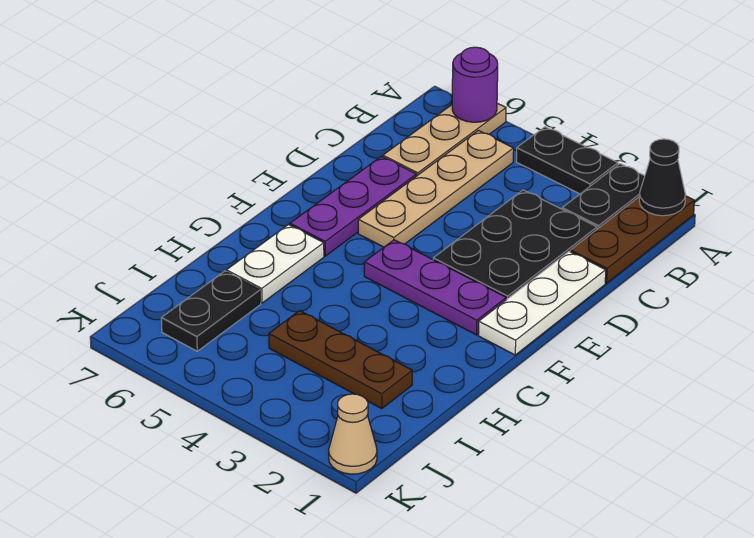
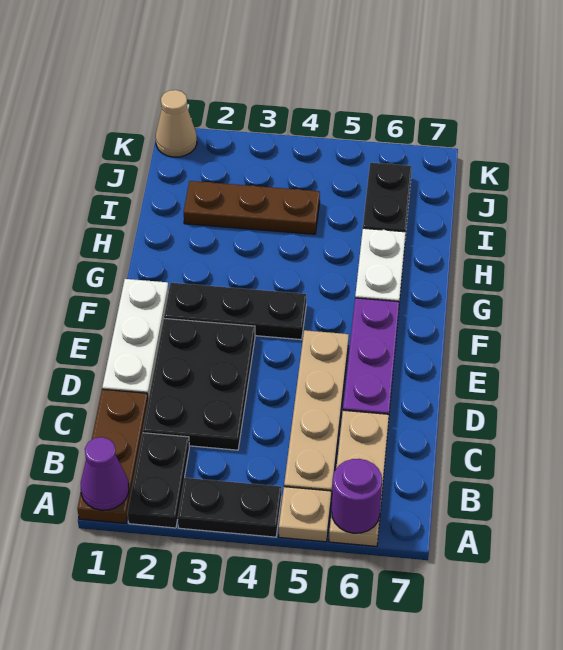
black cone A1 level 2 -> purple cone A1 level 2
none -> tan plate A5 level 1
purple plate F2:F4 level 1 -> black plate F2:F4 level 1

